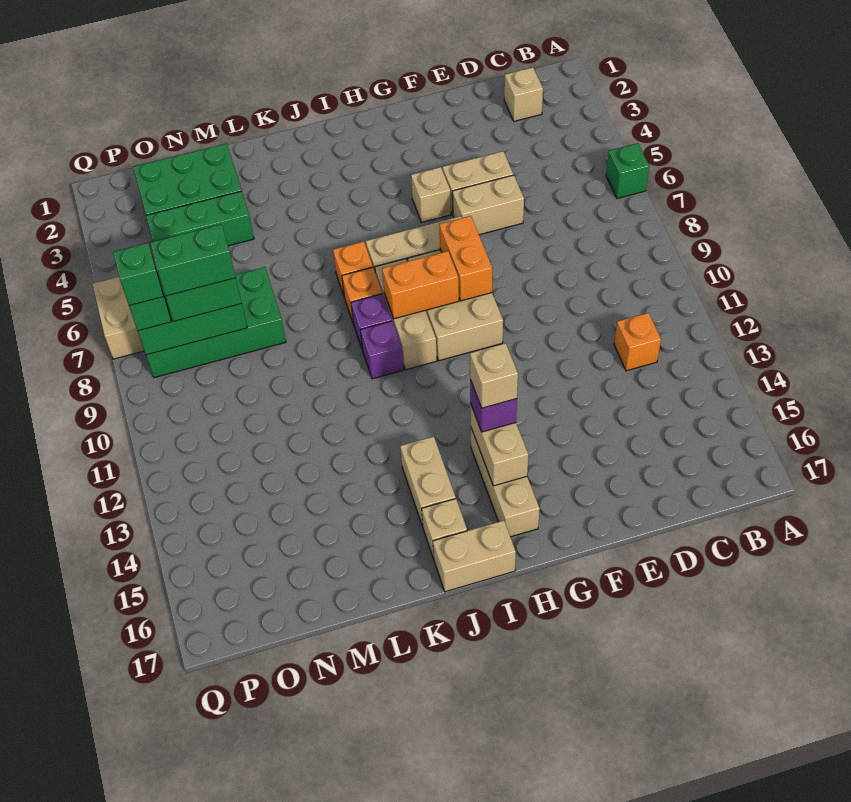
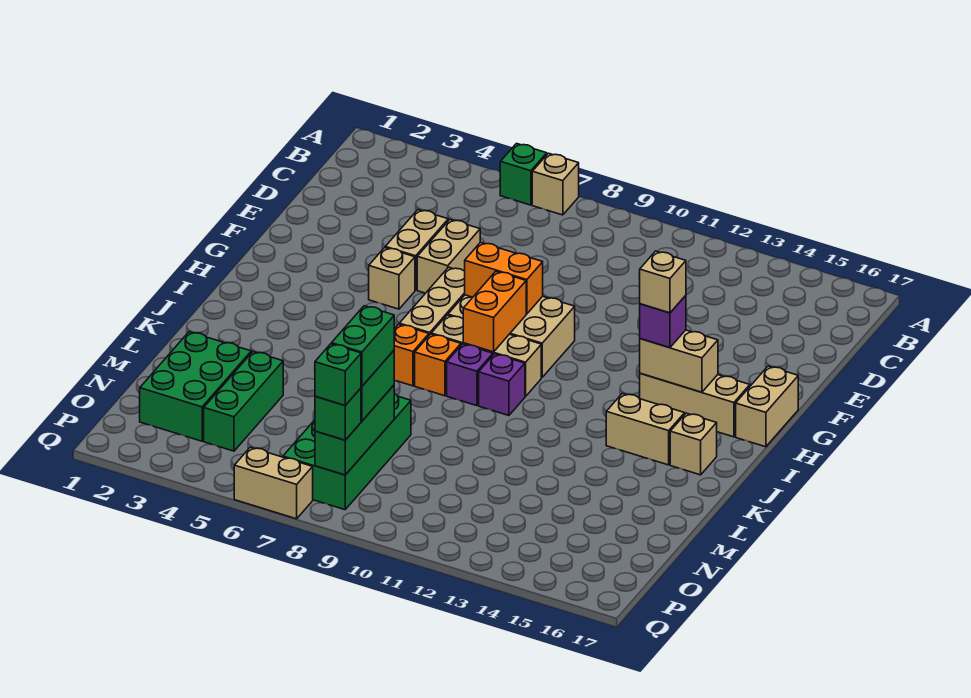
tan brick C2 level 1 -> tan brick A7 level 1
orange brick C12 level 1 -> none
tan brick I17:J17 level 1 -> tan brick G17:H17 level 1

